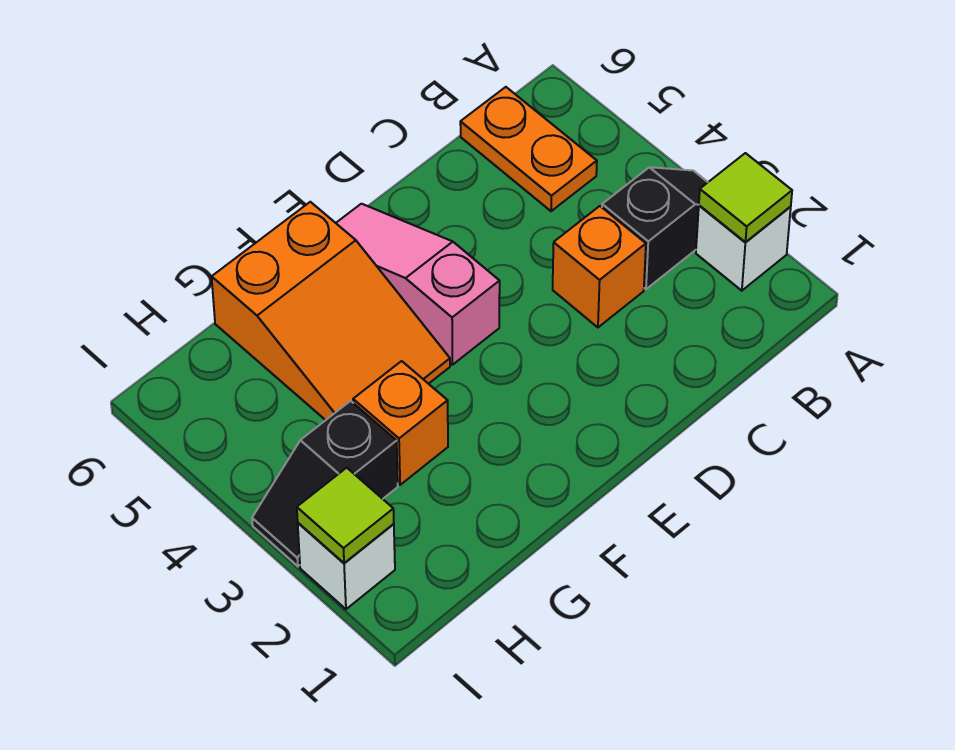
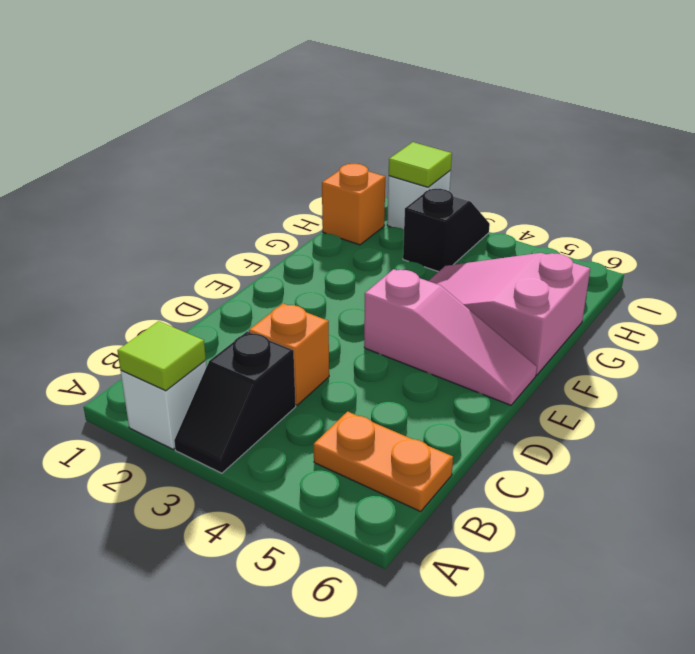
orange slope F4:G6 level 1 top 6 -> pink slope F4:G6 level 1 top 6
orange brick G3 level 1 -> orange brick H1 level 1

